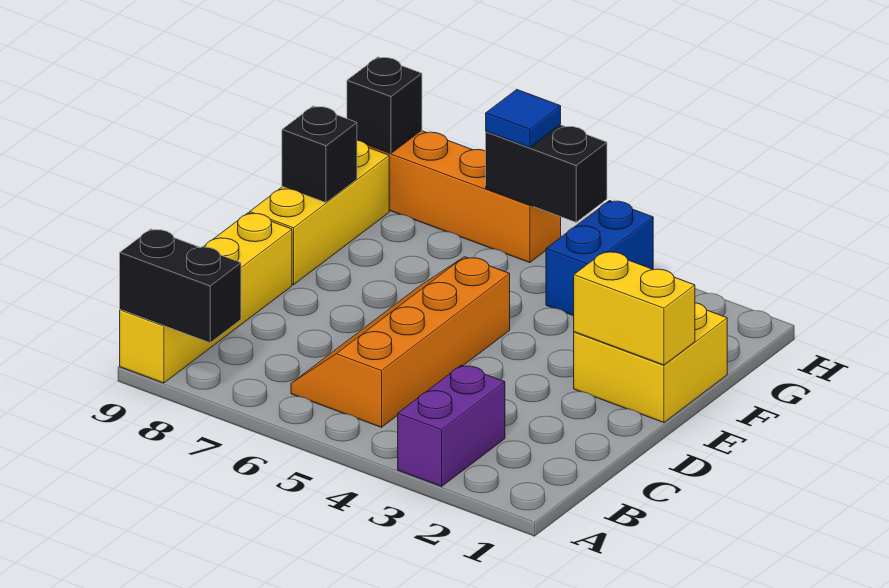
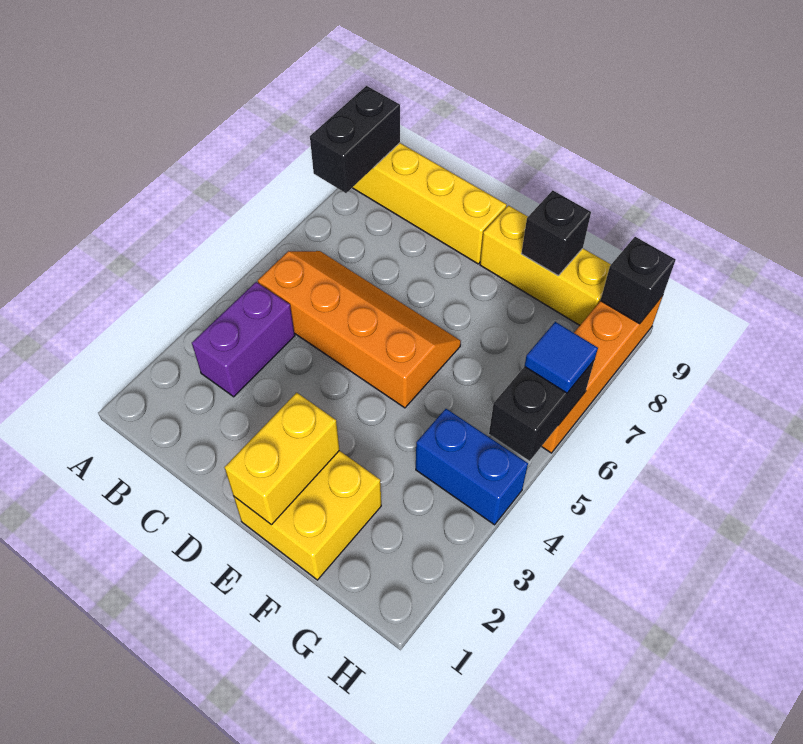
purple brick A3:B3 level 1 -> purple brick B3:B4 level 1

